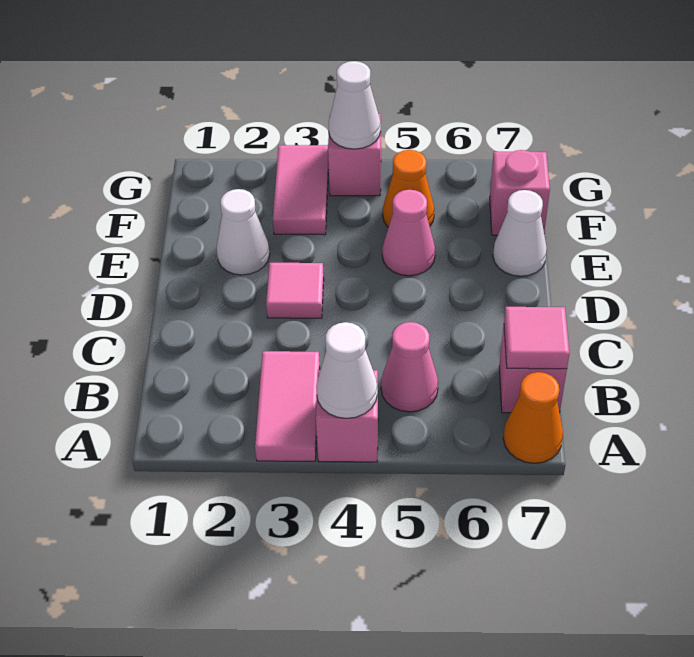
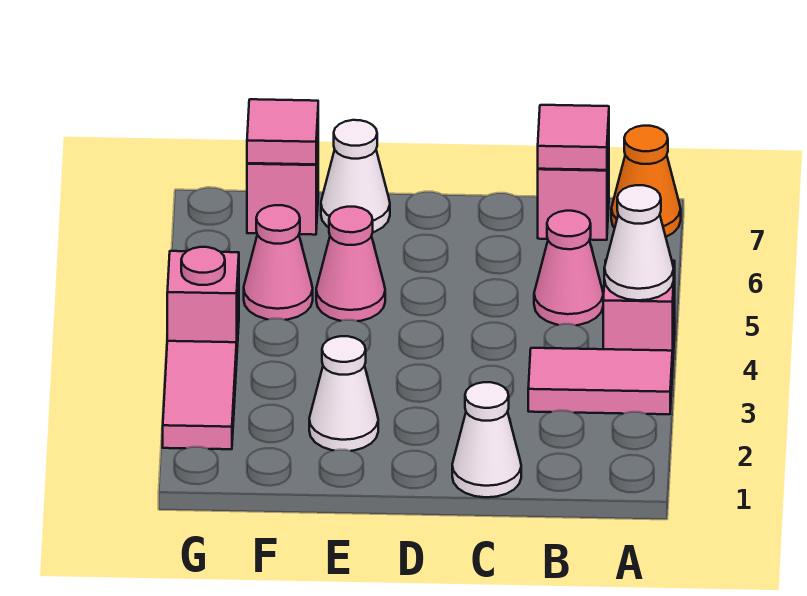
pink tile D3 level 1 -> pink tile F7 level 2
pink tile F3:G3 level 1 -> pink tile G2:G3 level 1
orange cone F5 level 1 -> pink cone F5 level 1
white cone G4 level 2 -> white cone C1 level 1

